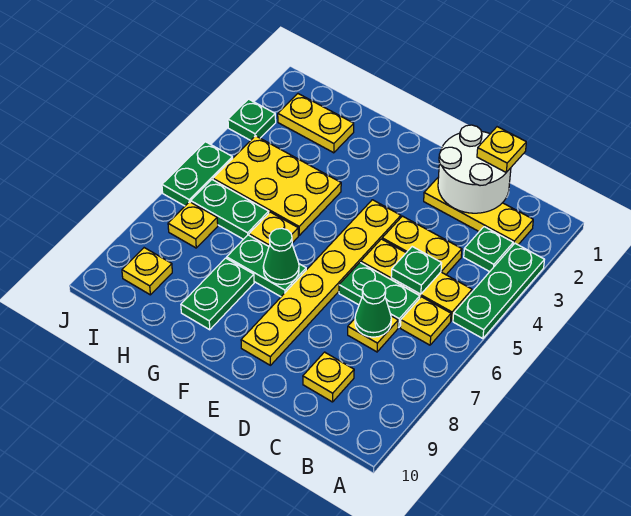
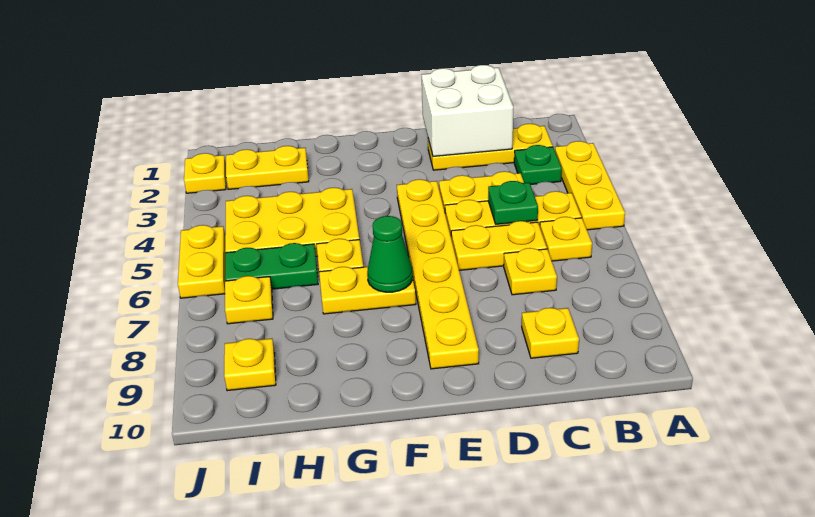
green plate A3:A5 level 1 -> yellow plate A3:A5 level 1
white round brick C1:D2 level 2 -> white brick C1:D2 level 2
yellow plate C1 level 3 -> yellow plate J2 level 1
green plate C6:D6 level 1 -> yellow plate C6:D6 level 1
green cone C7 level 2 -> none
green plate F7:G7 level 1 -> yellow plate F7:G7 level 1
green plate G8:G9 level 1 -> none
green plate J3 level 1 -> none
green plate J5:J6 level 1 -> yellow plate J5:J6 level 1

